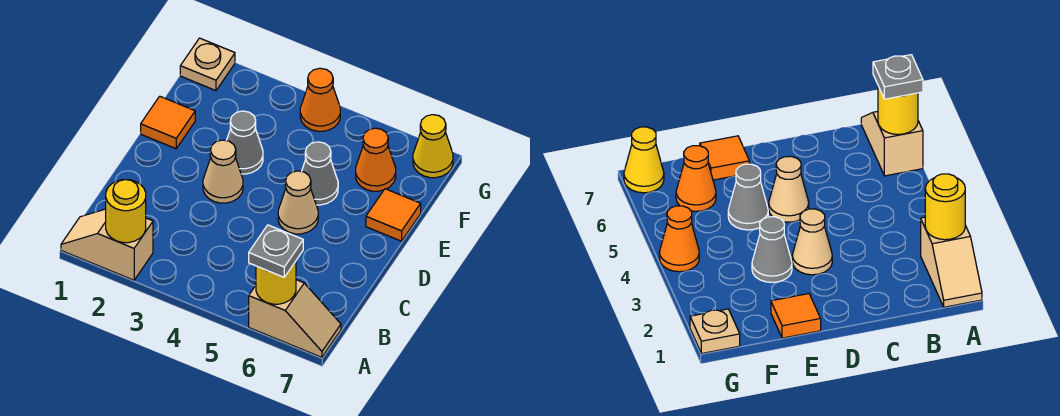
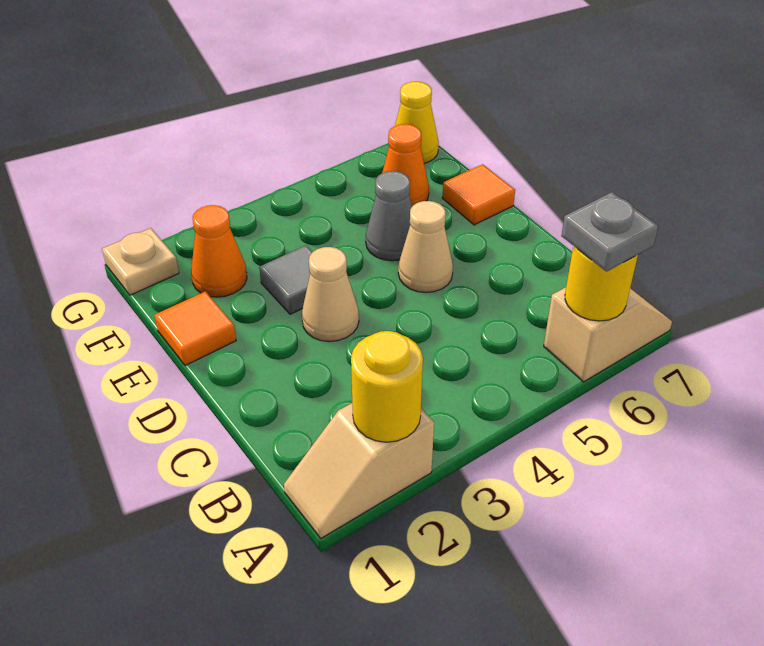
grey cone E3 level 1 -> grey tile E3 level 1
orange cone G4 level 1 -> orange cone F2 level 1

